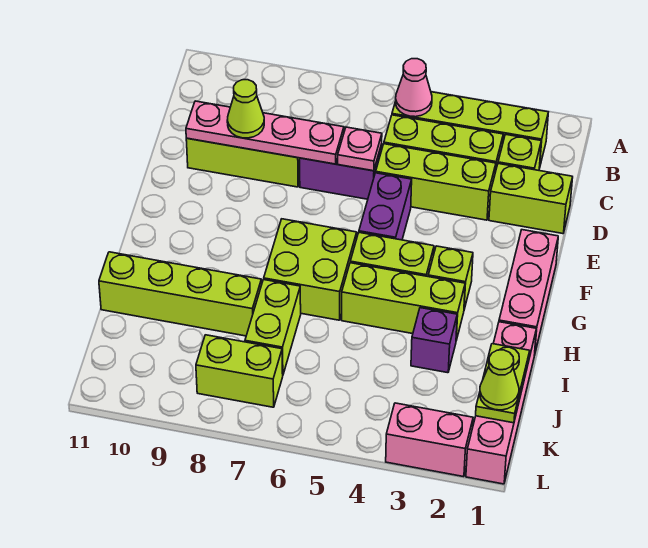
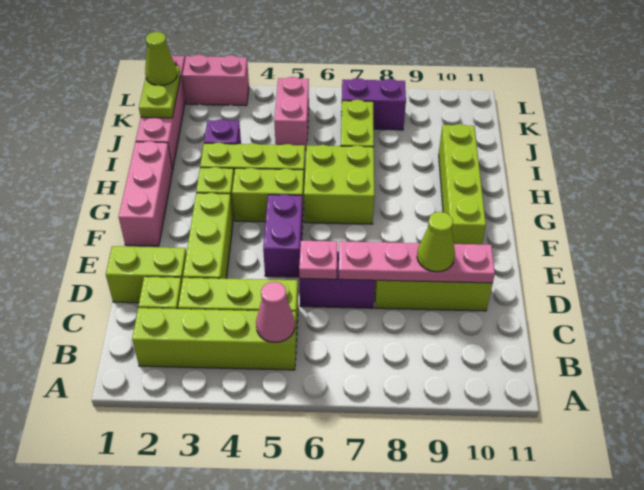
lime brick D3:D5 level 1 -> lime brick D3:F3 level 1
lime brick I8:I11 level 1 -> lime brick F10:I10 level 1
none -> pink brick J5:K5 level 1
lime brick K7:K8 level 1 -> purple brick K7:K8 level 1

